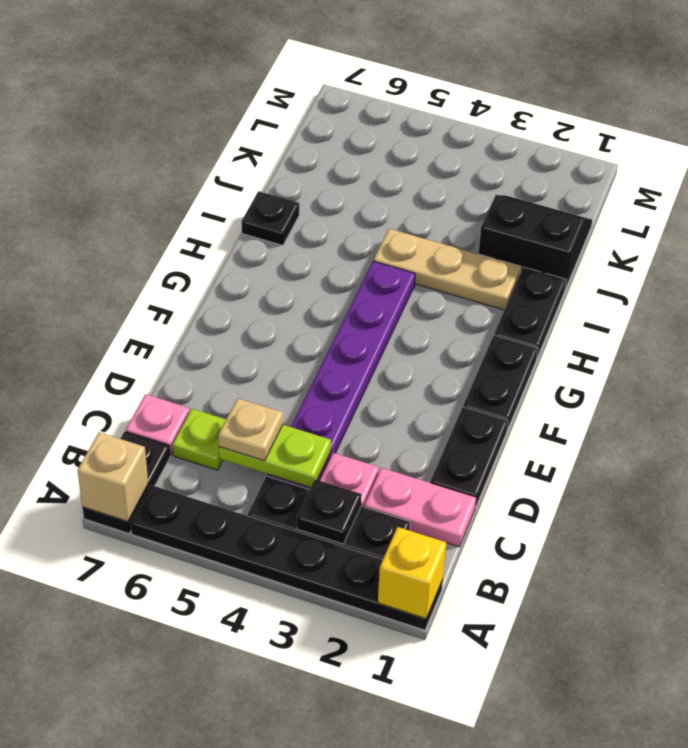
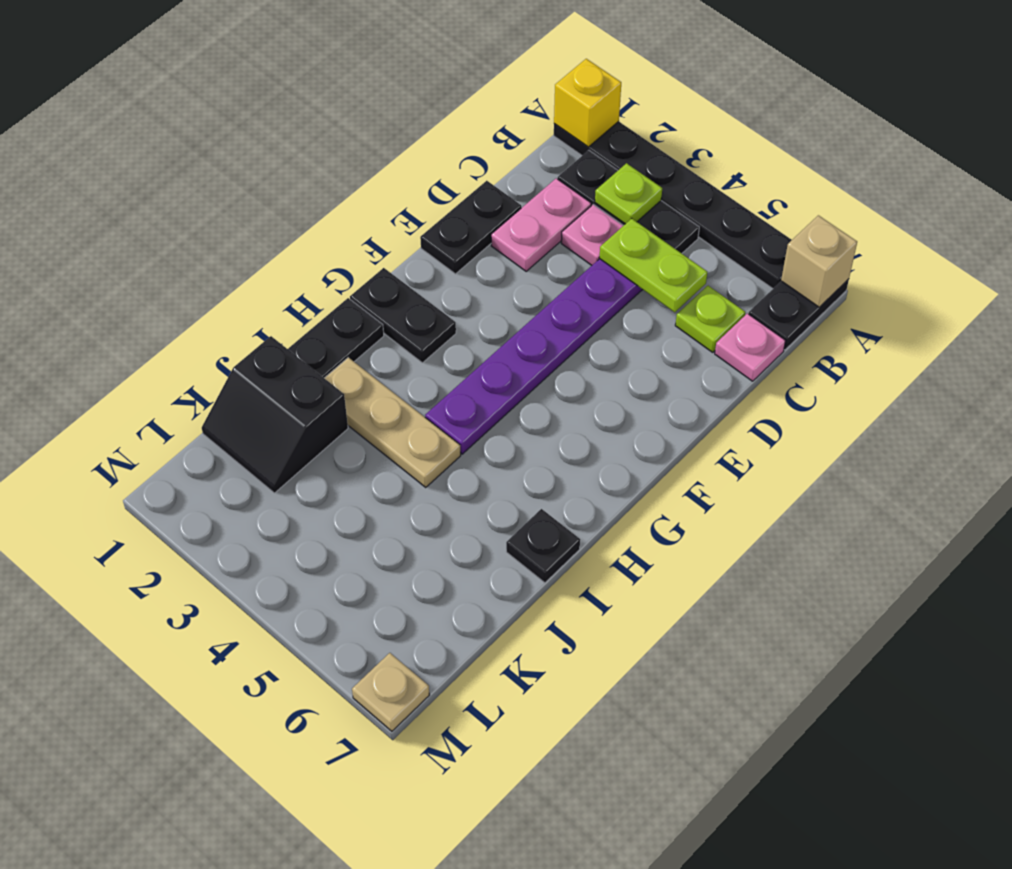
black plate B3 level 2 -> lime plate B3 level 2
pink plate C1:C2 level 1 -> pink plate C2:D2 level 1
tan plate C5 level 3 -> tan plate M7 level 1
black plate F1:G1 level 1 -> black plate G1:G2 level 1

